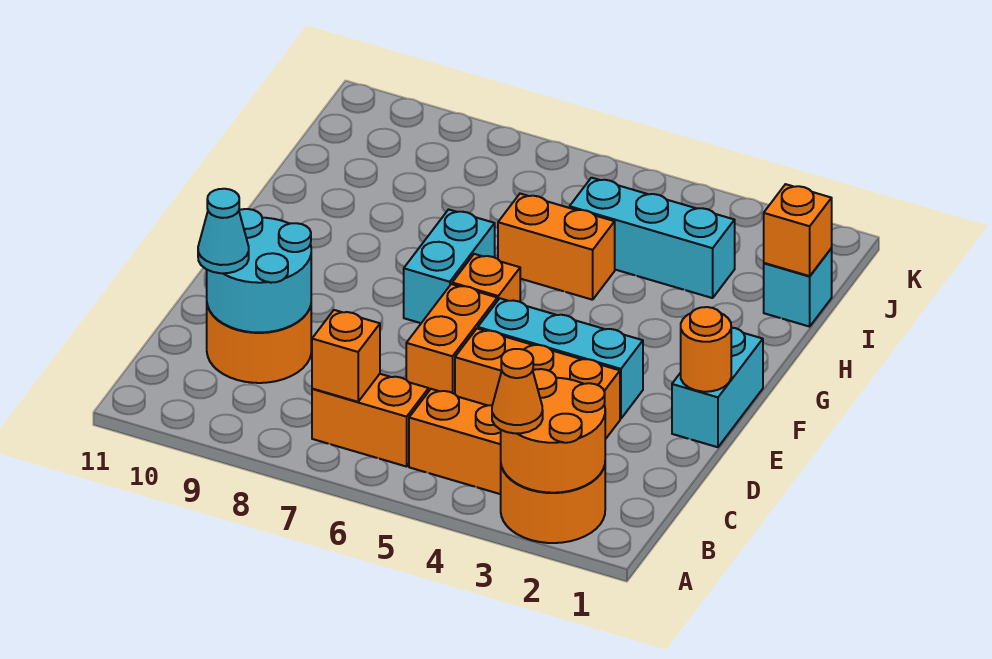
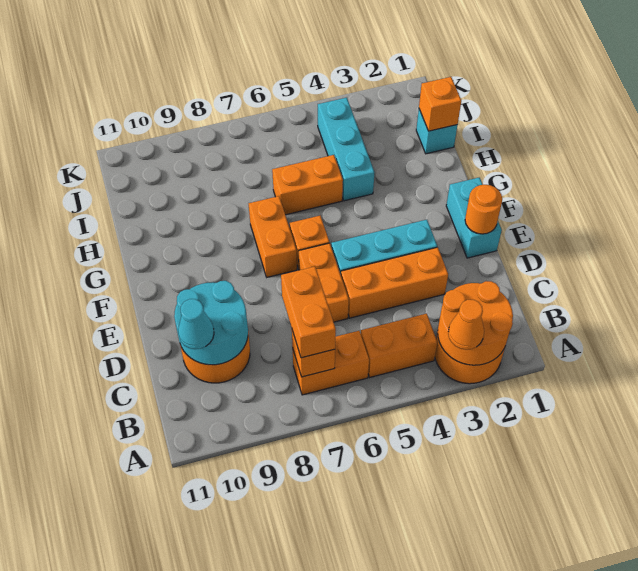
none -> orange brick B7:C7 level 3
cyan brick F7:G7 level 1 -> orange brick F7:G7 level 1
cyan brick I3:I5 level 1 -> cyan brick H4:J4 level 1

